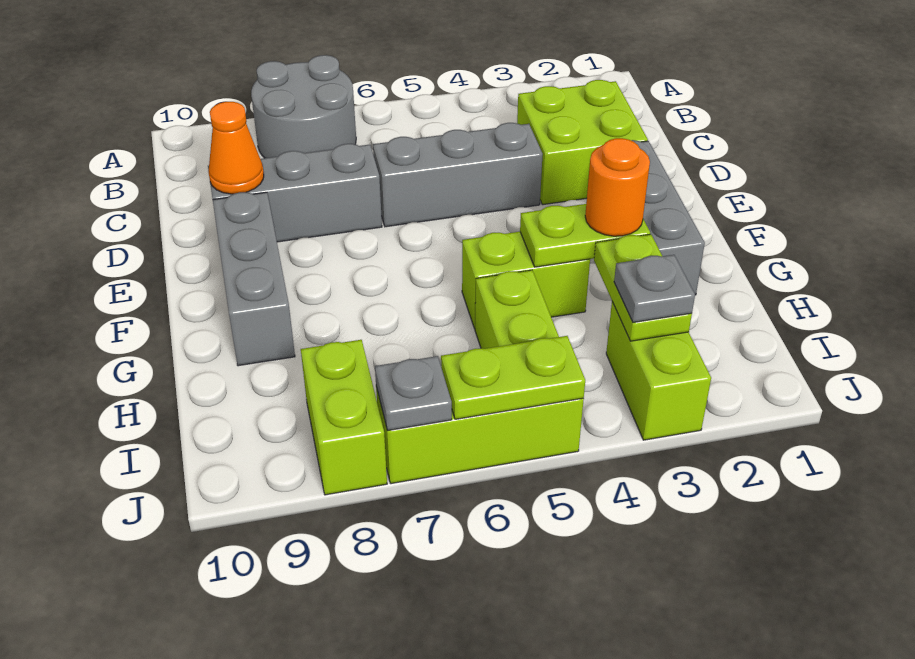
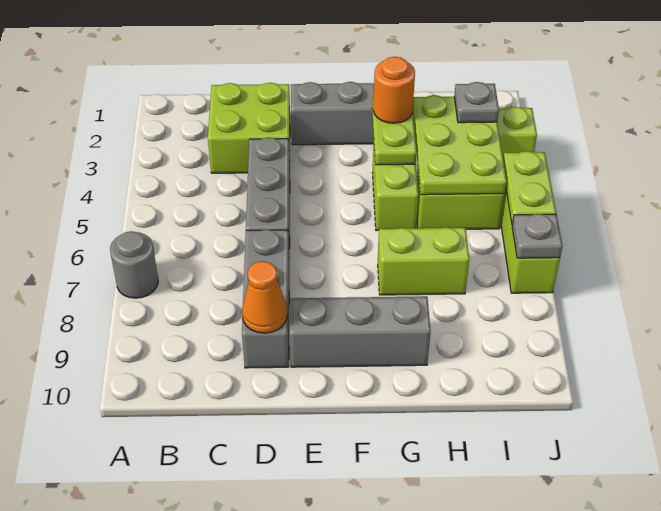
grey round brick A7:B8 level 1 -> grey round brick A7 level 1
lime plate H3:I3 level 2 -> lime plate H3:I5 level 2
lime brick I8:J8 level 1 -> lime brick G7:H7 level 1

